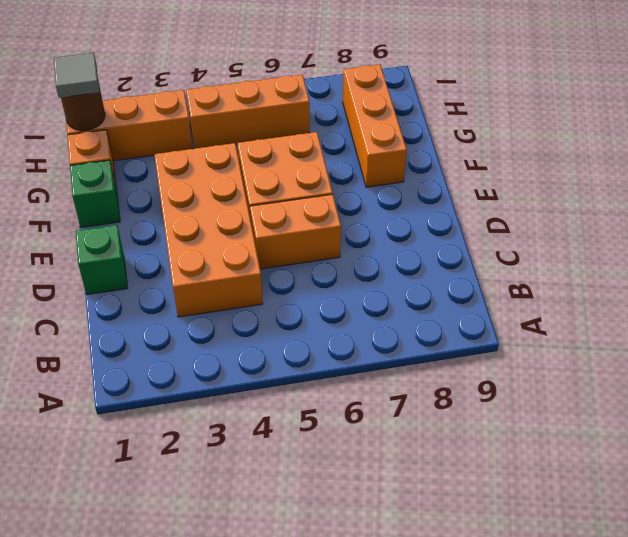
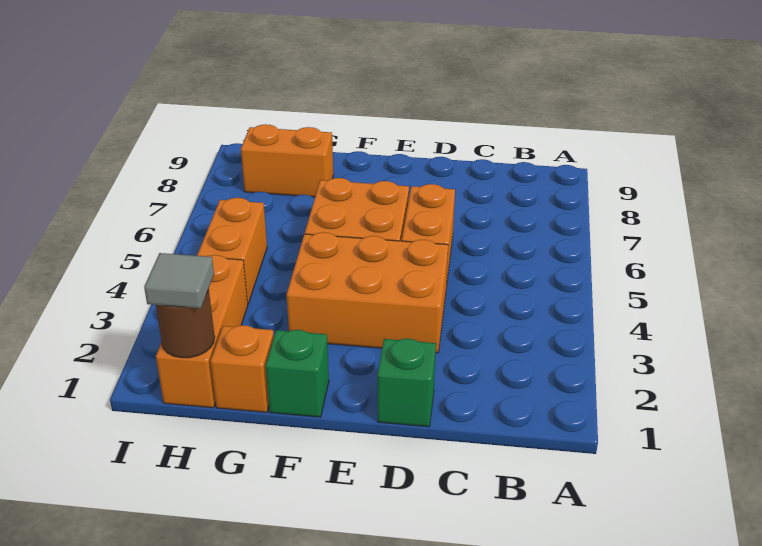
orange brick C3:F4 level 1 -> orange brick D3:F4 level 1
orange brick F8:H8 level 1 -> orange brick G8:H8 level 1
orange brick H4:H6 level 1 -> orange brick H4:H5 level 1

